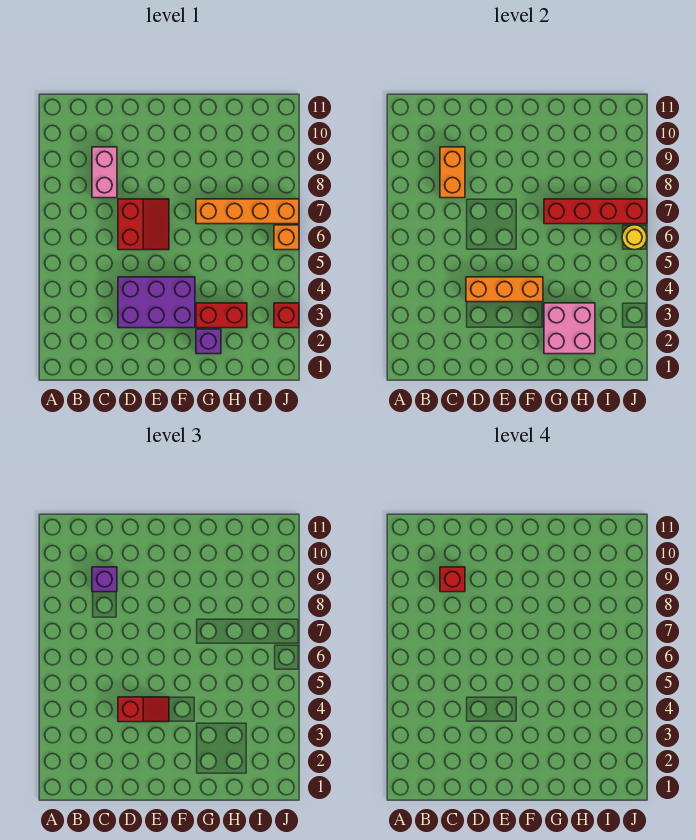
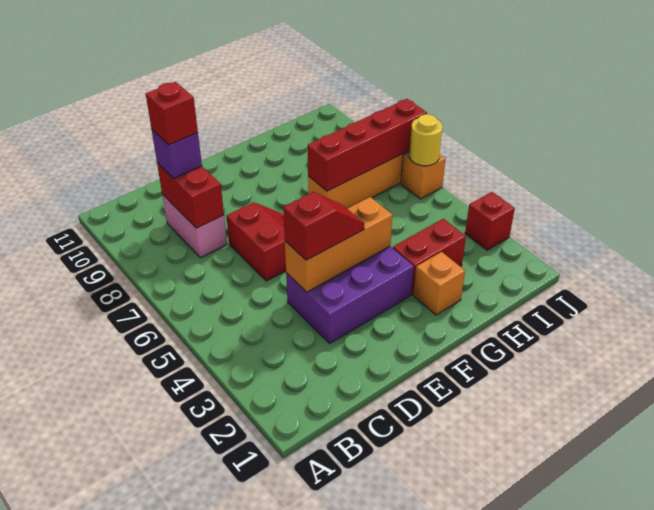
orange brick C8:C9 level 2 -> red brick C8:C9 level 2
purple brick G2 level 1 -> orange brick G2 level 1
pink brick G2:H3 level 2 -> none

